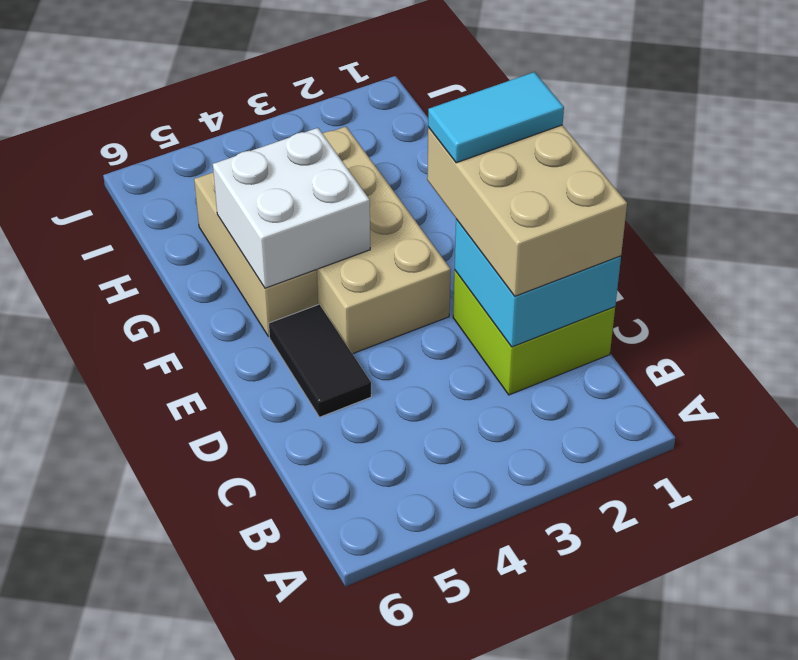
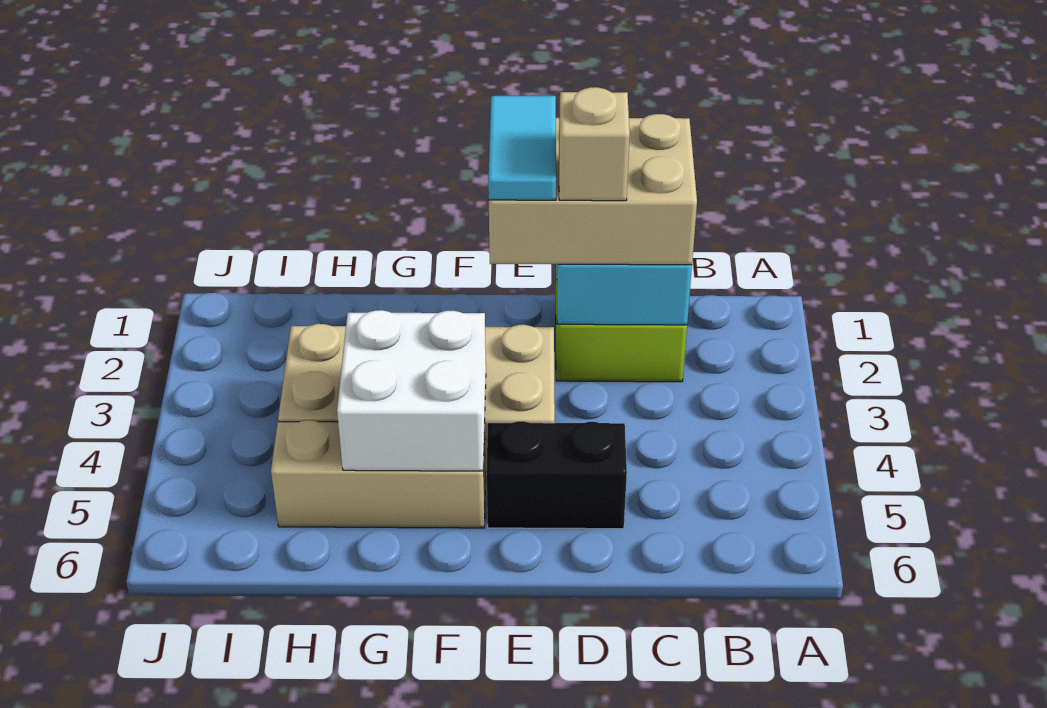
none -> tan brick D2 level 4
black tile D5:E5 level 1 -> black brick D5:E5 level 1

